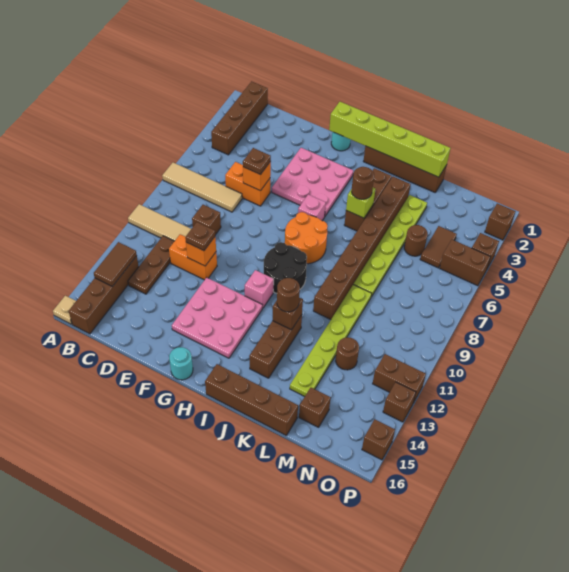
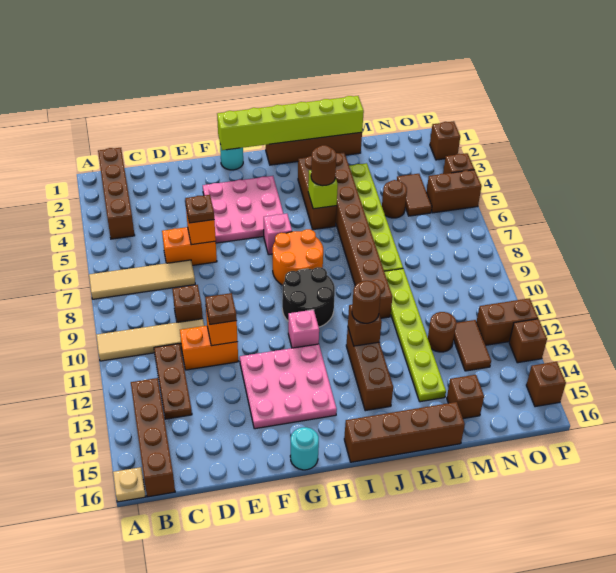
brown tile B13:B14 level 2 -> brown tile N12:N13 level 1

